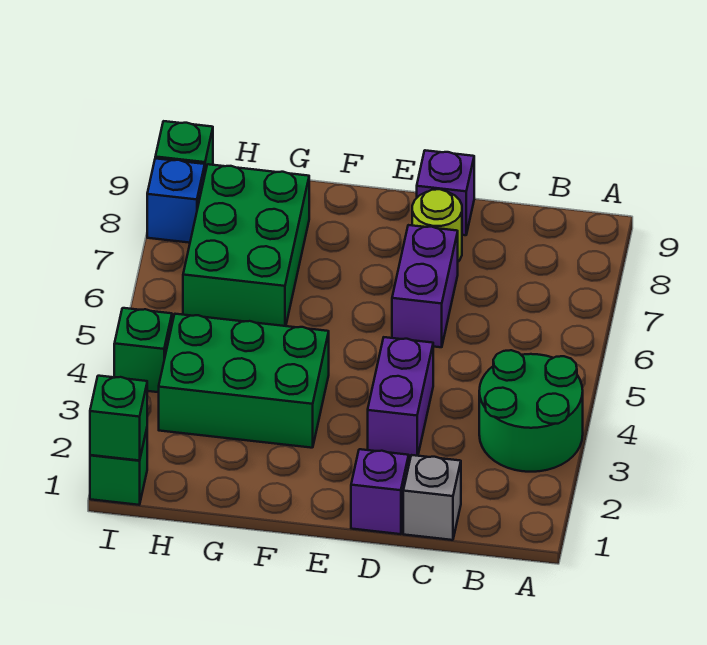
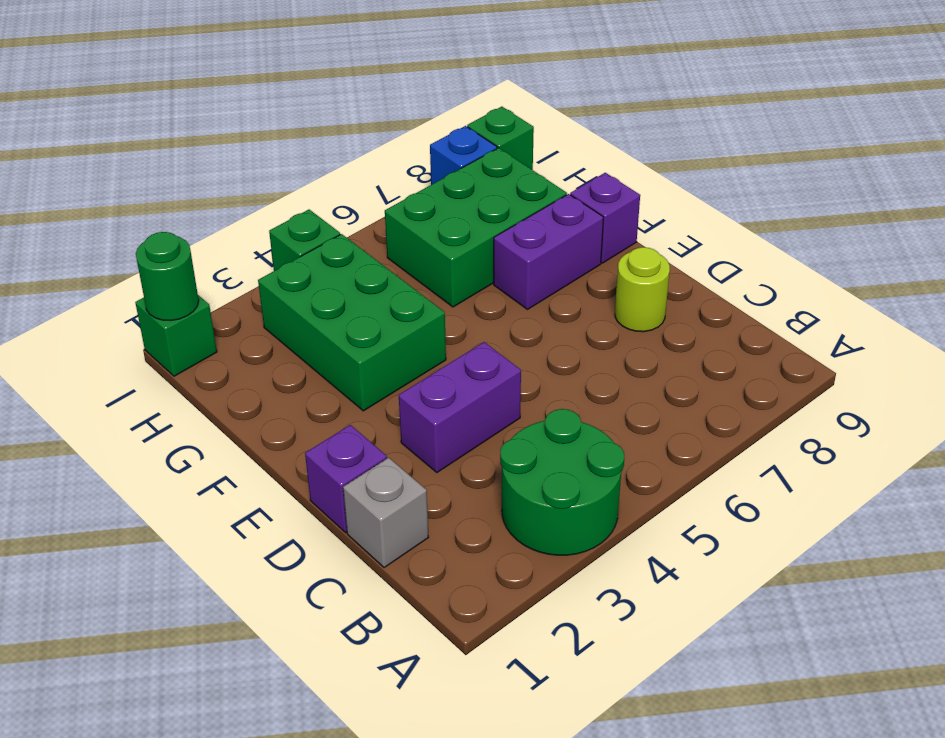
purple brick D6:D7 level 1 -> purple brick F7:F8 level 1
purple brick D9 level 1 -> purple brick F9 level 1
green brick I1 level 2 -> green round brick I1 level 2

